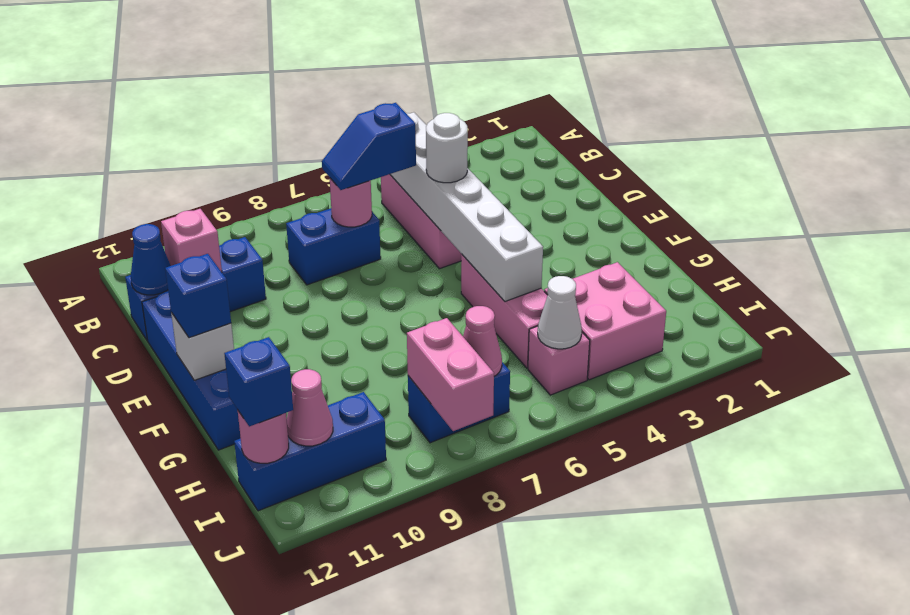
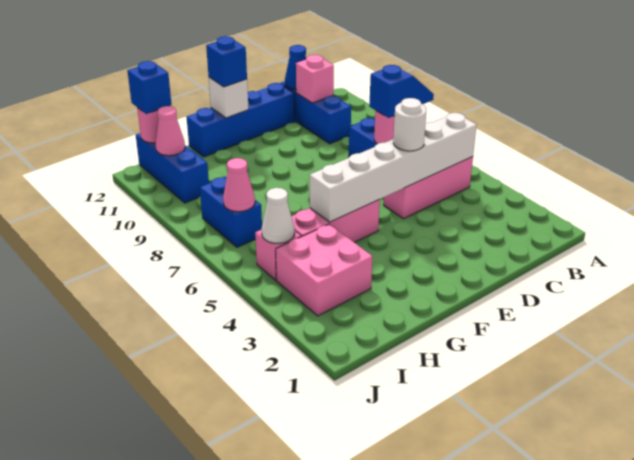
blue slope C6:C7 level 3 top 6 -> blue slope B7:C7 level 3 top C
pink brick I8:J8 level 2 -> none

